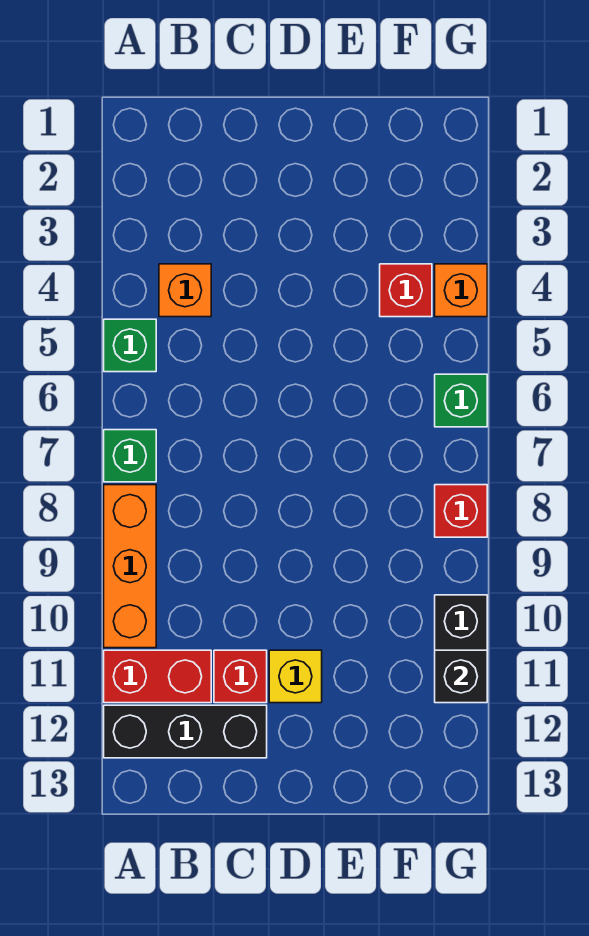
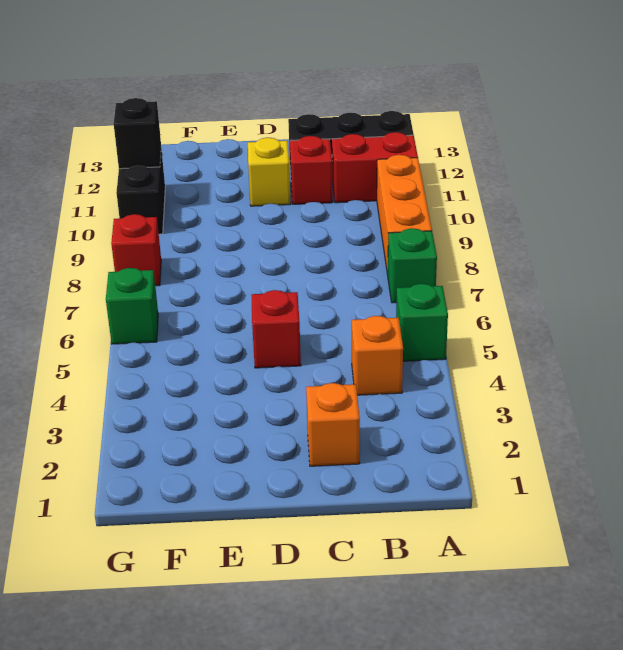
red brick F4 level 1 -> red brick D5 level 1
orange brick G4 level 1 -> orange brick C2 level 1

